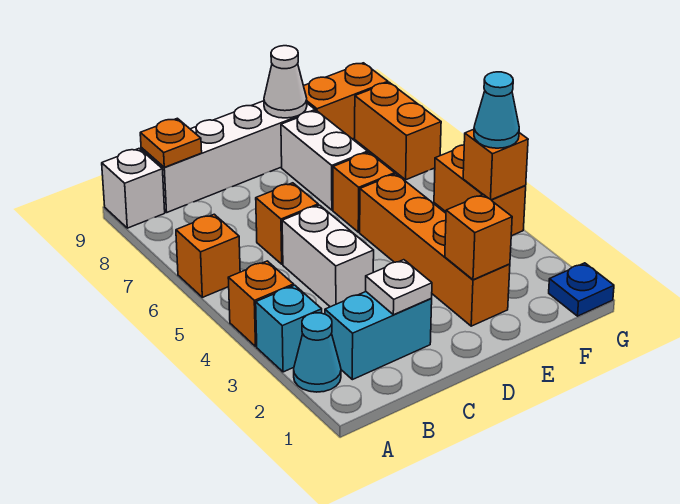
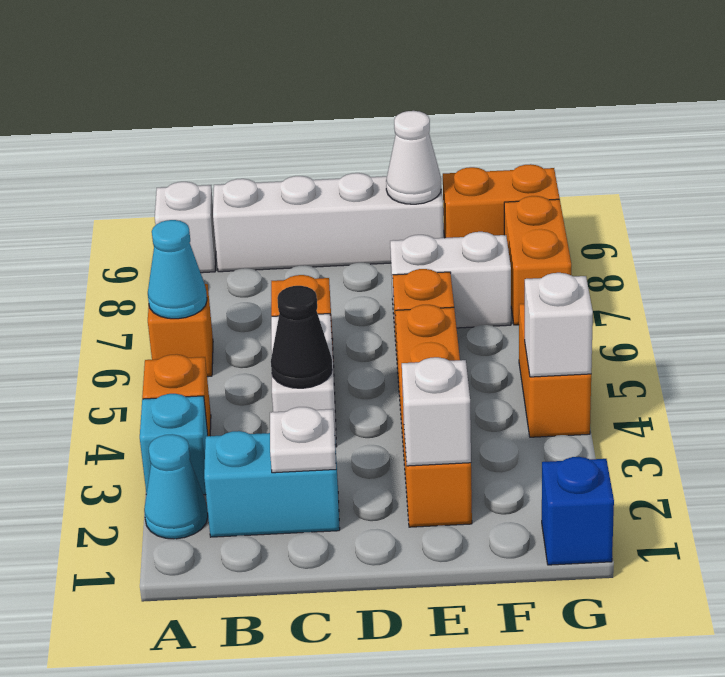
orange plate B9 level 2 -> none
none -> black cone C4 level 2
orange brick E2 level 2 -> white brick E2 level 2
white brick E7:E8 level 1 -> white brick E7:F7 level 1
blue plate G1 level 1 -> blue brick G1 level 1
orange brick G4 level 2 -> white brick G4 level 2
cyan cone G4 level 3 -> cyan cone A6 level 2

